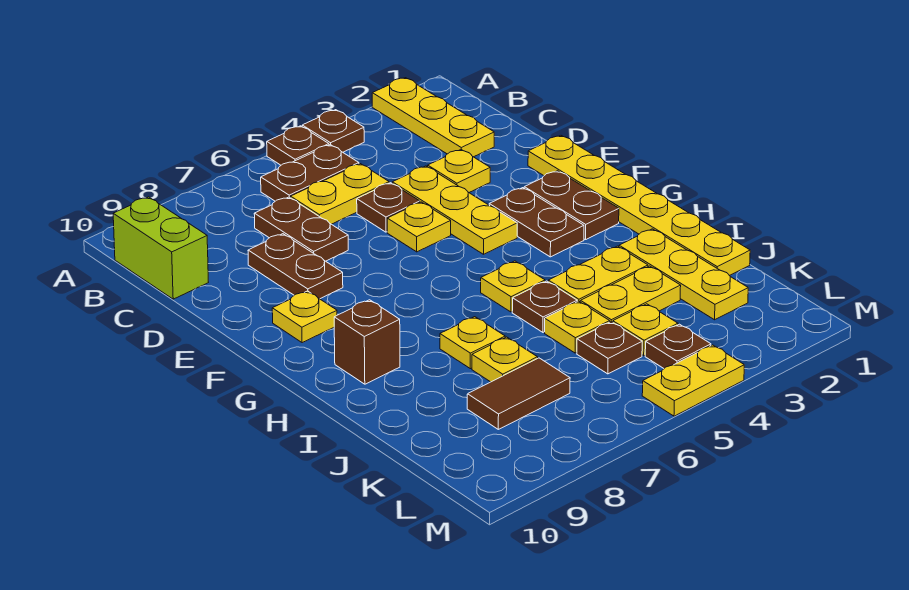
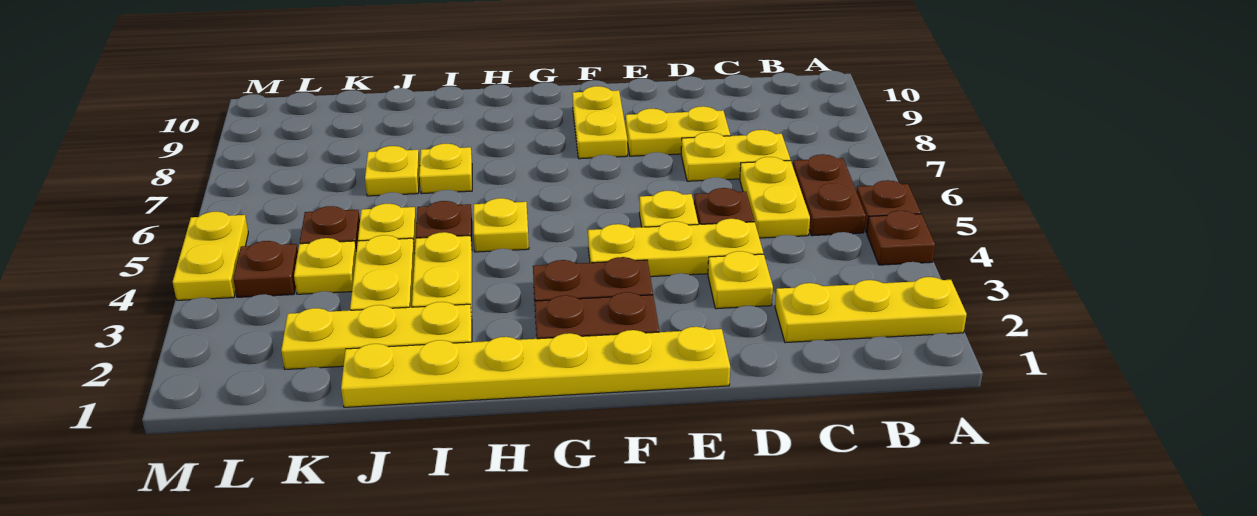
lime brick B10:C10 level 1 -> none
brown plate C7:D7 level 1 -> yellow plate C7:D7 level 1
brown plate D8:E8 level 1 -> yellow plate D8:E8 level 1
yellow plate F9 level 1 -> yellow plate F8:F9 level 1
brown brick H9 level 1 -> none
brown tile K7:K8 level 1 -> none

